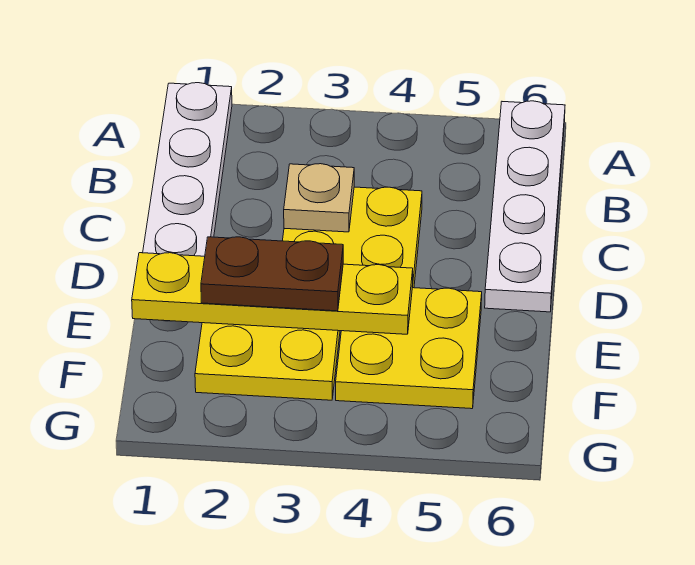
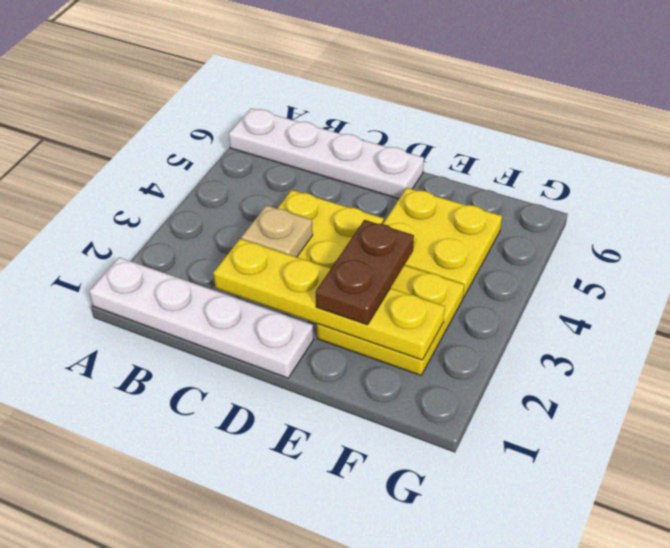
yellow plate E1:E4 level 2 -> yellow plate C2:F2 level 2

